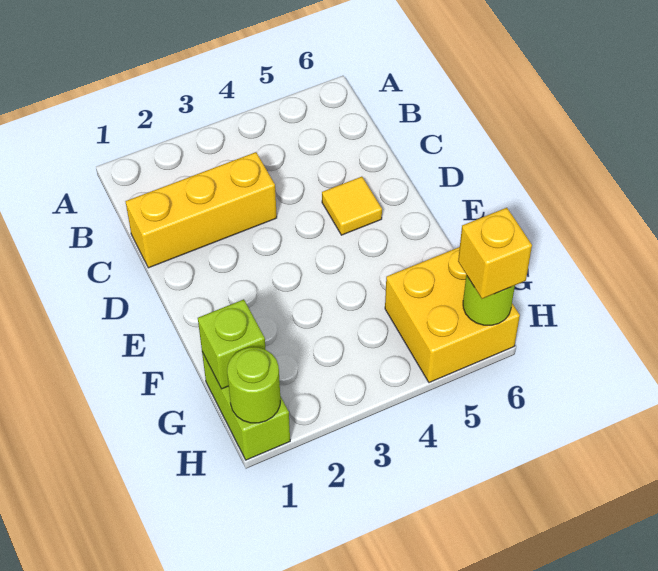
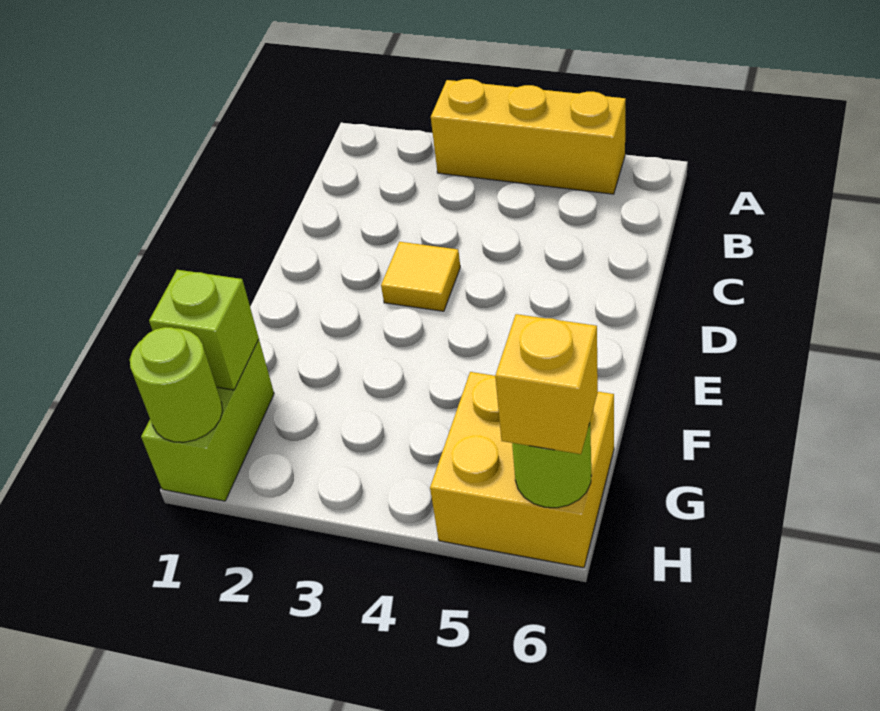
yellow brick C1:C3 level 1 -> yellow brick A3:A5 level 1
yellow tile D5 level 1 -> yellow tile D3 level 1

